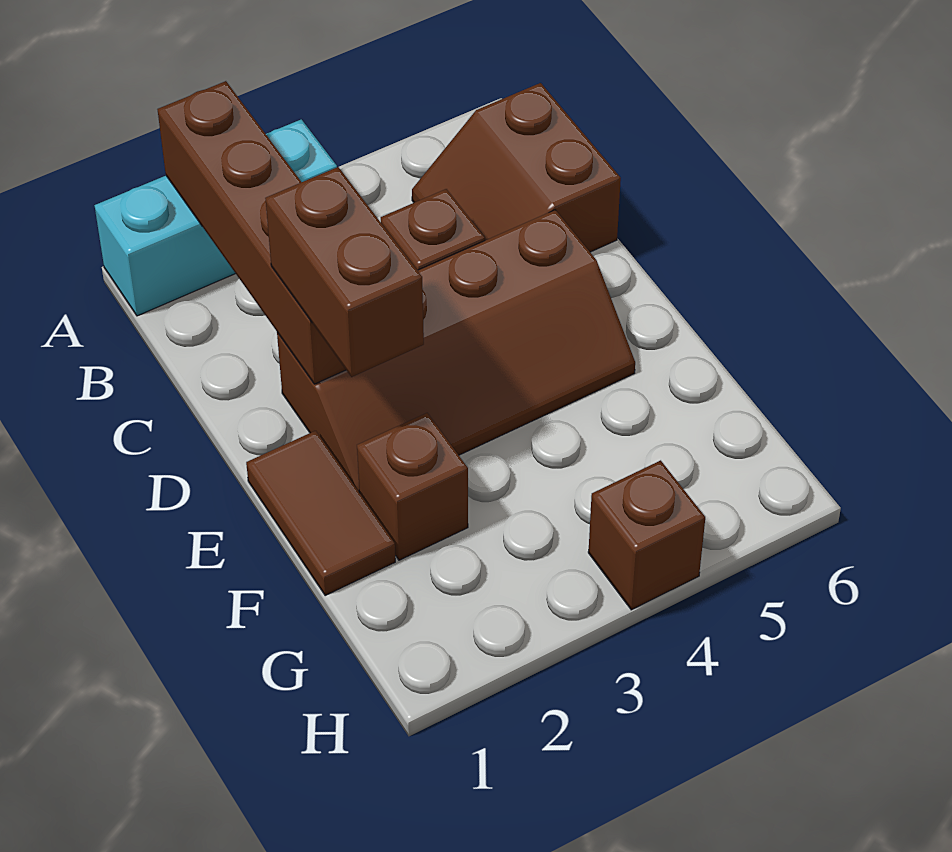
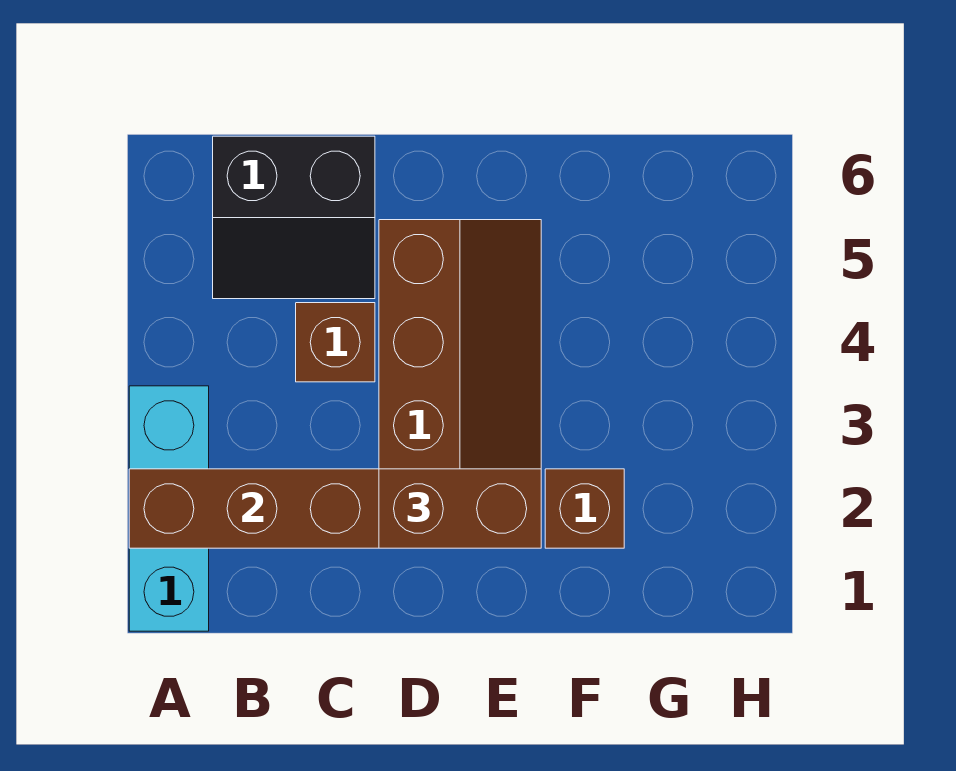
brown slope B5:C6 level 1 top 6 -> black slope B5:C6 level 1 top 6
brown tile E1:F1 level 1 -> none
brown brick H4 level 1 -> none

